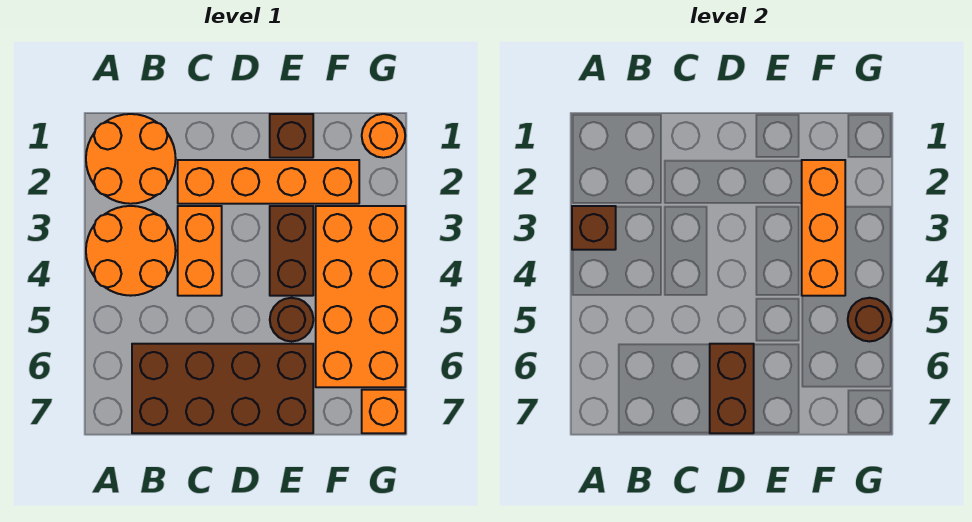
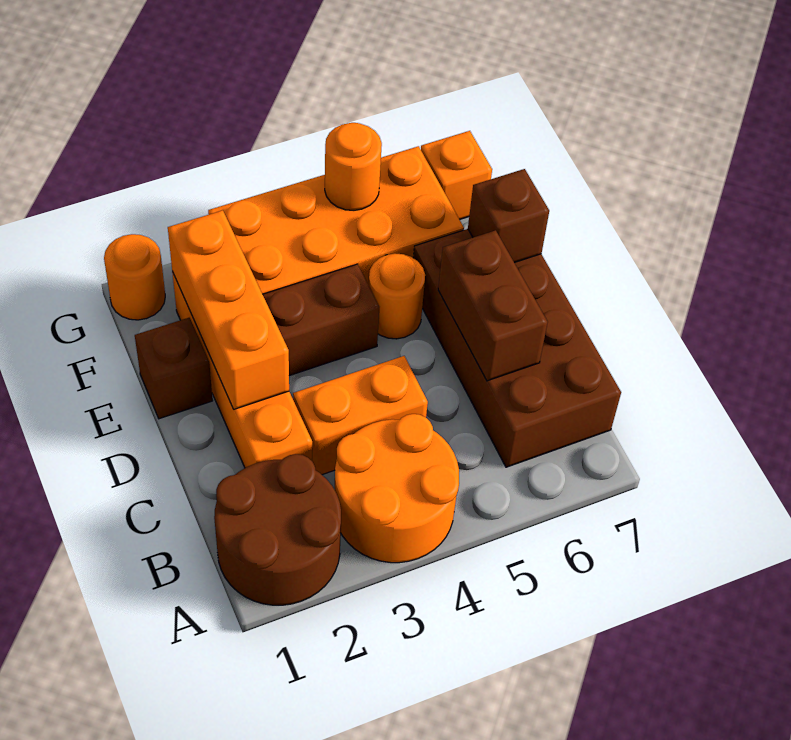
orange round brick A1:B2 level 1 -> brown round brick A1:B2 level 1
brown brick A3 level 2 -> brown brick E7 level 2
brown brick D6:D7 level 2 -> brown brick C6:D6 level 2
brown round brick E5 level 1 -> orange round brick E5 level 1
orange brick F2:F4 level 2 -> orange brick D2:F2 level 2
brown round brick G5 level 2 -> orange round brick G5 level 2

